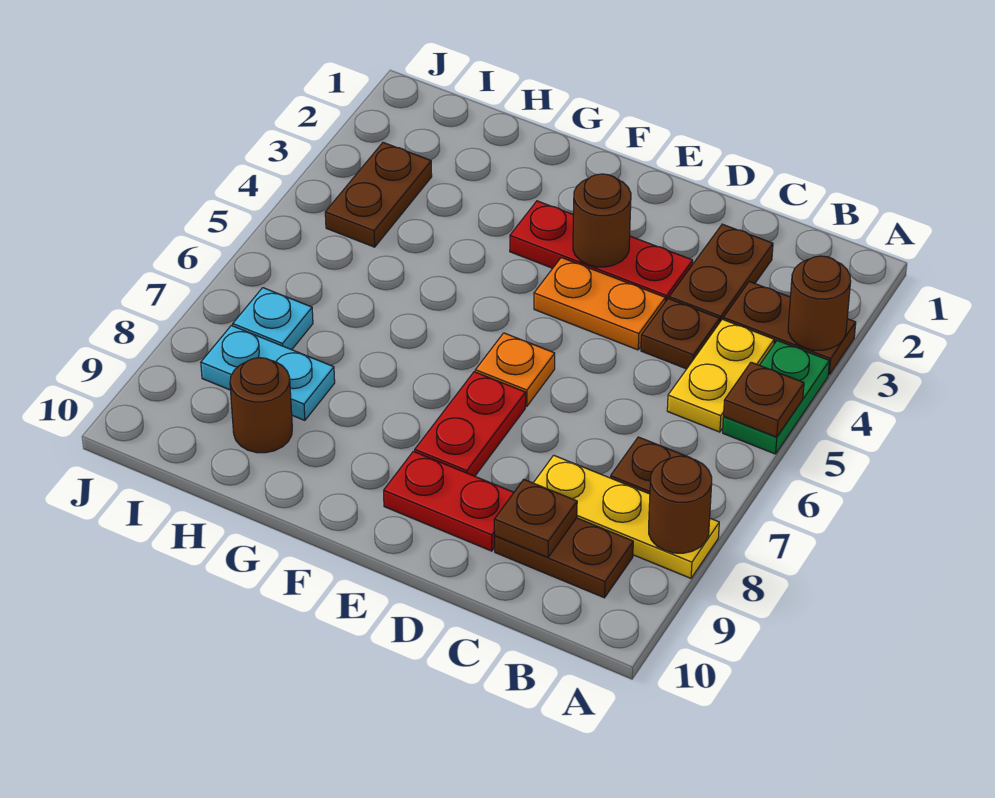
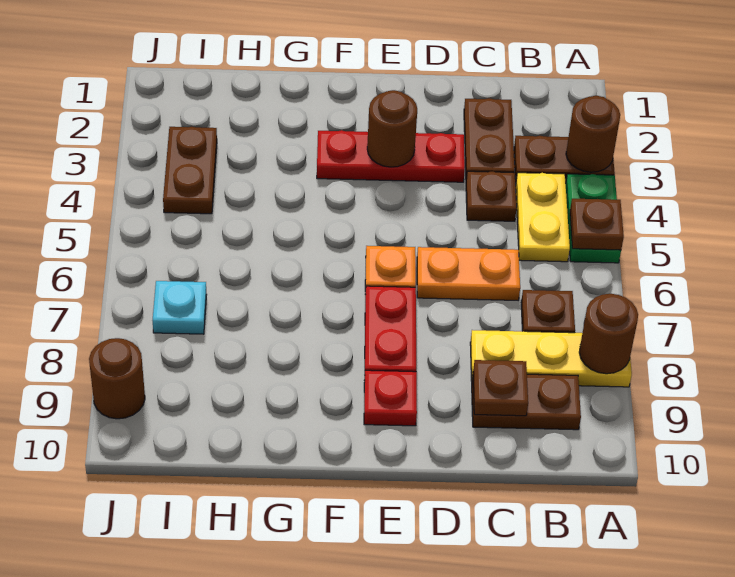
orange plate D4:E4 level 1 -> orange plate C6:D6 level 1
red plate D9:E9 level 1 -> red plate E9 level 1
cyan plate H8:I8 level 1 -> none
brown round brick H9 level 1 -> brown round brick J9 level 1

